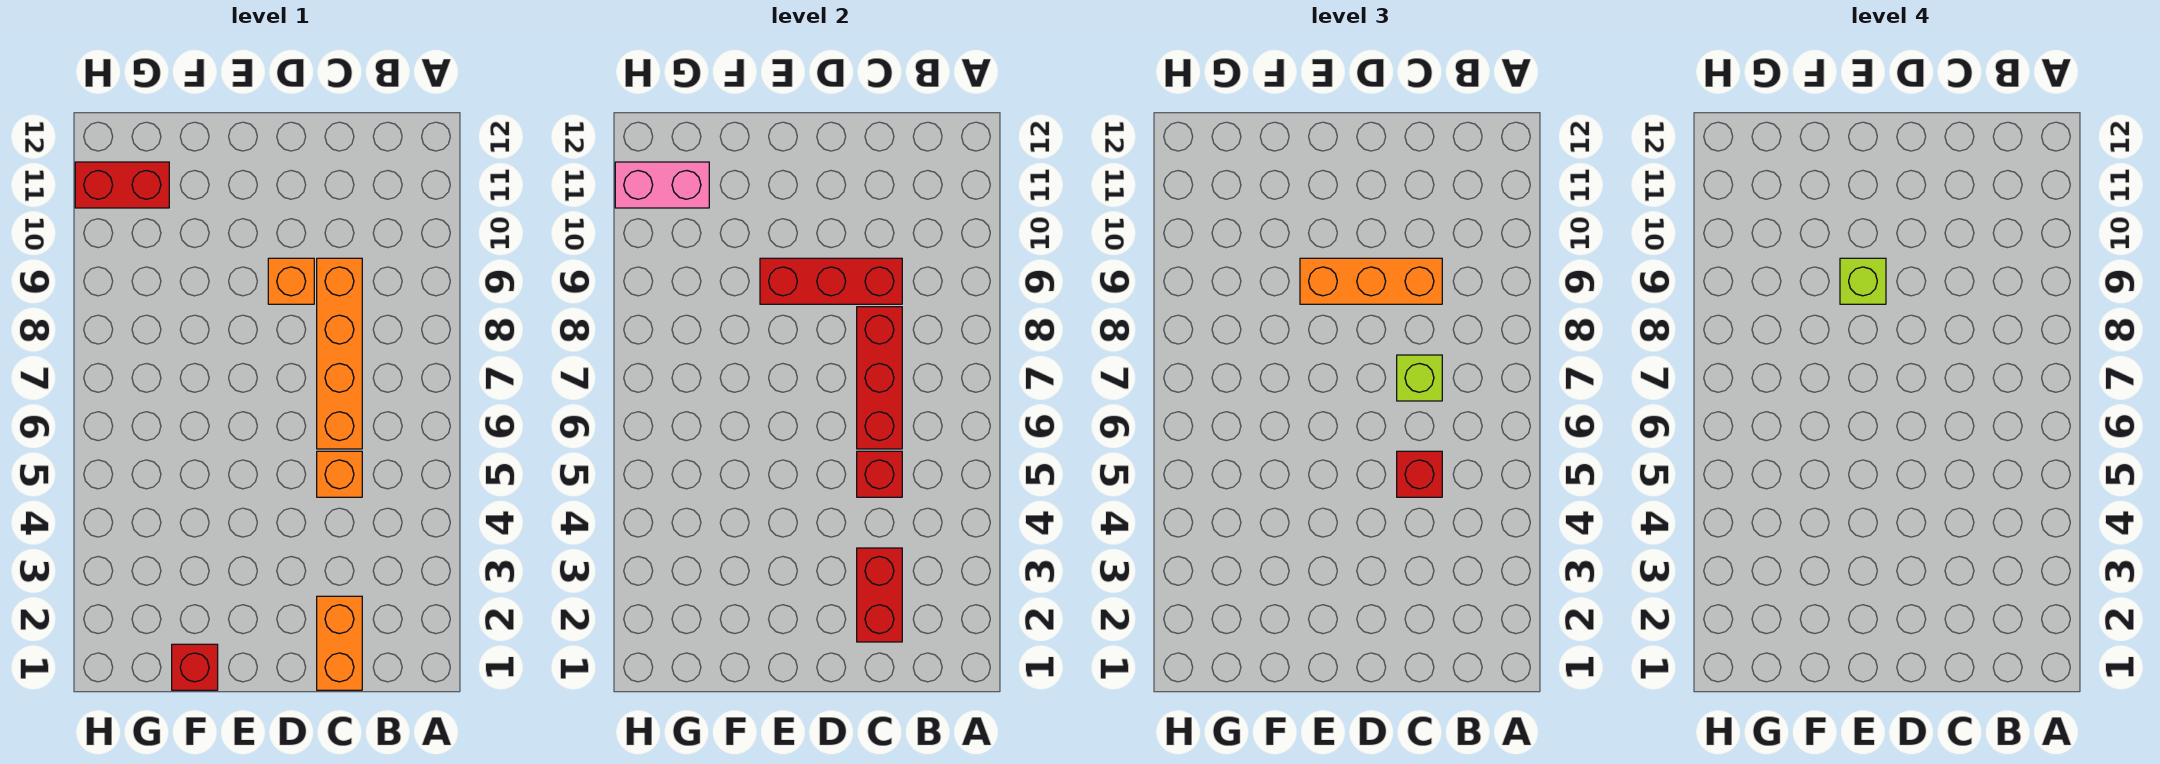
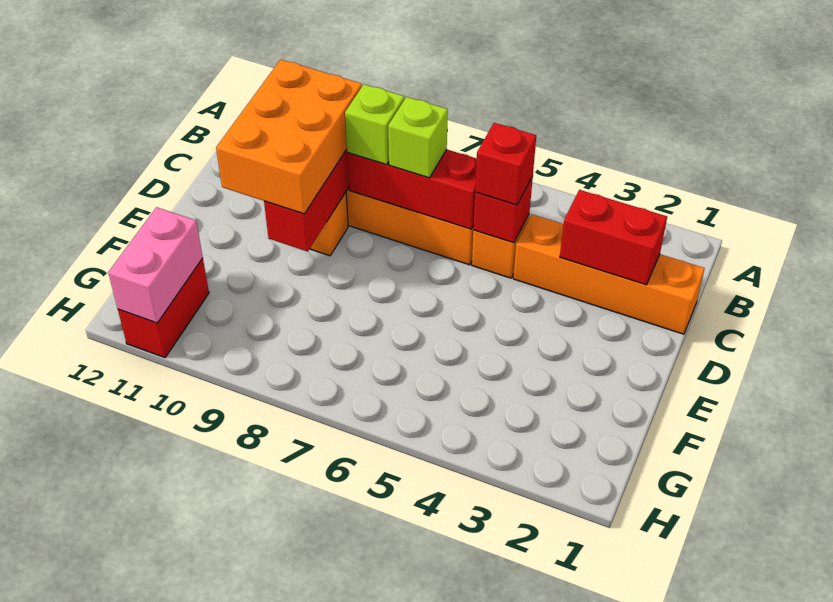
orange brick C1:C2 level 1 -> orange brick C1:C4 level 1
orange brick C9:E9 level 3 -> orange brick C9:E10 level 3
lime brick E9 level 4 -> lime brick C8 level 3
red brick F1 level 1 -> none

